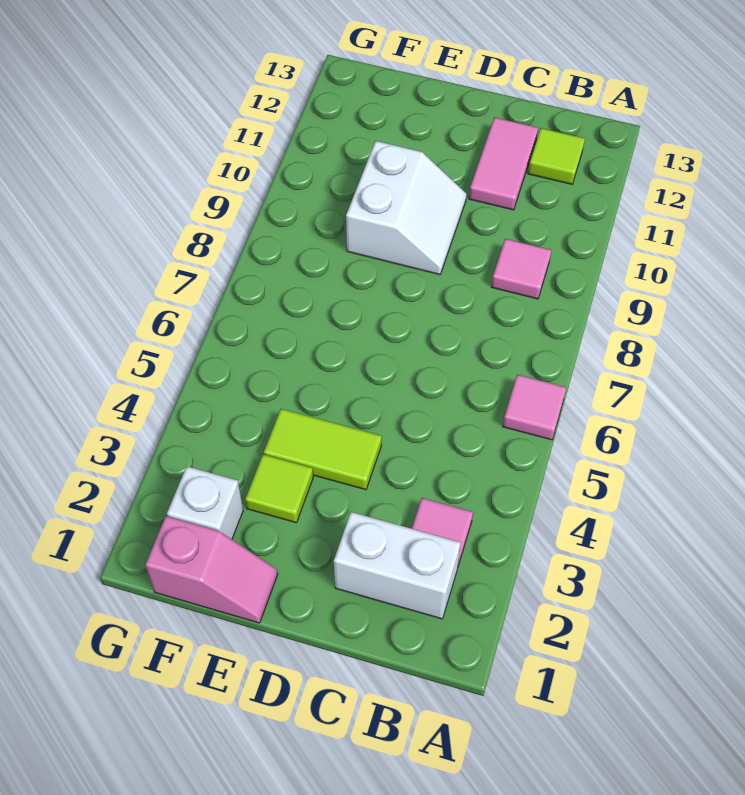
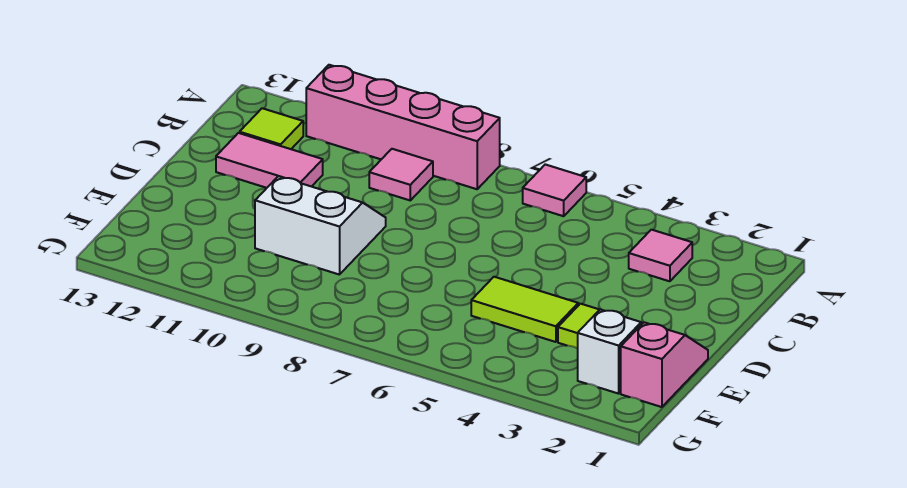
none -> pink brick A8:A11 level 1
white brick B2:C2 level 1 -> none
lime tile D4:E4 level 1 -> lime tile E4:E5 level 1

